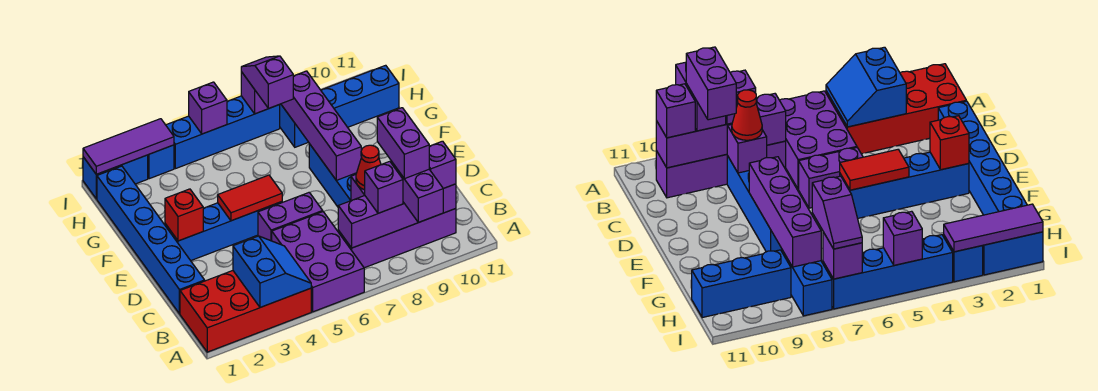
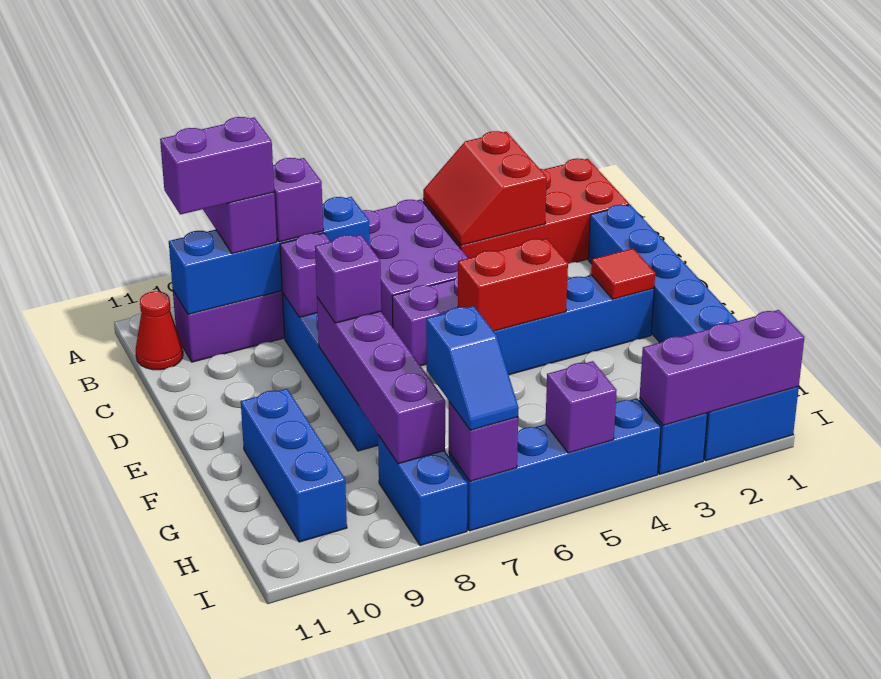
blue slope A3:B4 level 2 top 3 -> red slope A3:B4 level 2 top 3
purple brick B7:B10 level 2 -> blue brick B7:B10 level 2
purple brick B9:C9 level 4 -> purple brick B9:B10 level 4
purple brick B10 level 3 -> purple brick E8 level 3
red cone C8 level 3 -> red cone B11 level 1
red brick E2 level 2 -> red tile E2 level 2
red tile E4:E5 level 2 -> red brick E4:E5 level 2
purple slope H7:I7 level 3 top H -> blue slope H7:I7 level 3 top H
blue brick H9:H11 level 1 -> blue brick F10:H10 level 1
purple tile I1:I3 level 2 -> purple brick I1:I3 level 2

